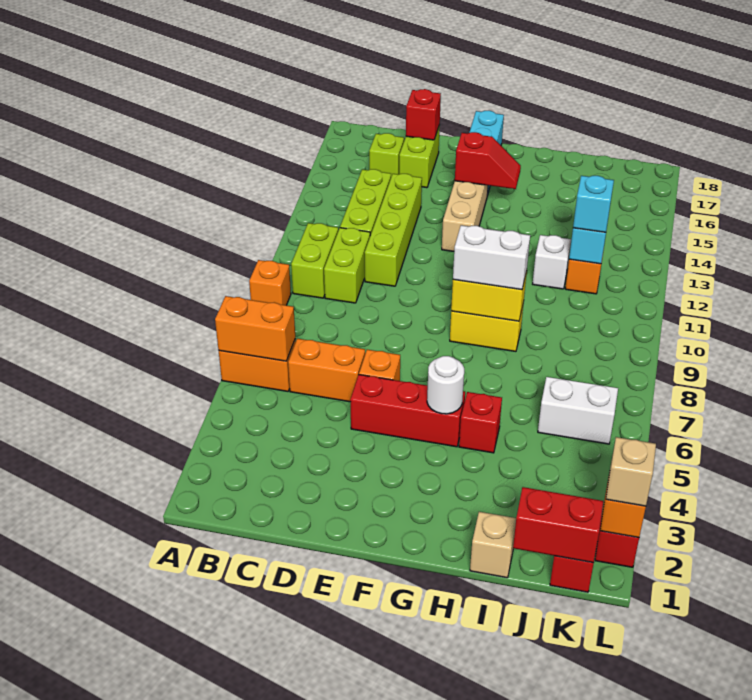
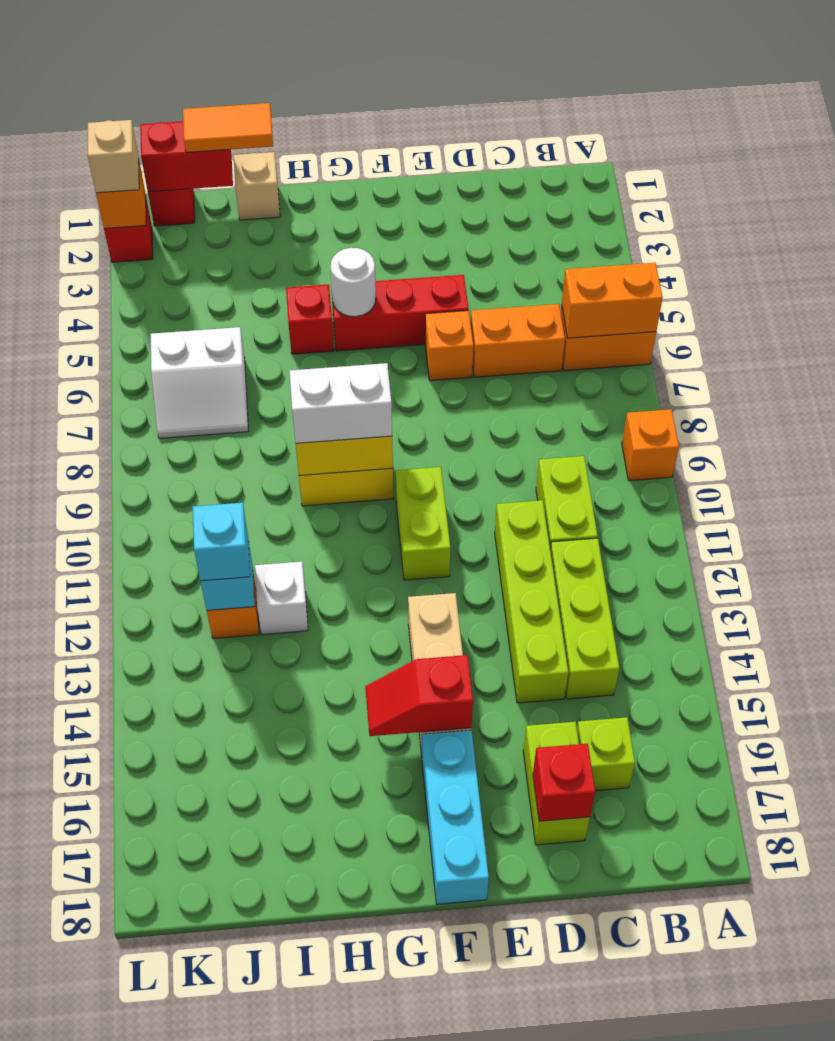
lime brick B10:B11 level 1 -> lime brick F10:F11 level 1
none -> orange tile I1:J1 level 3

